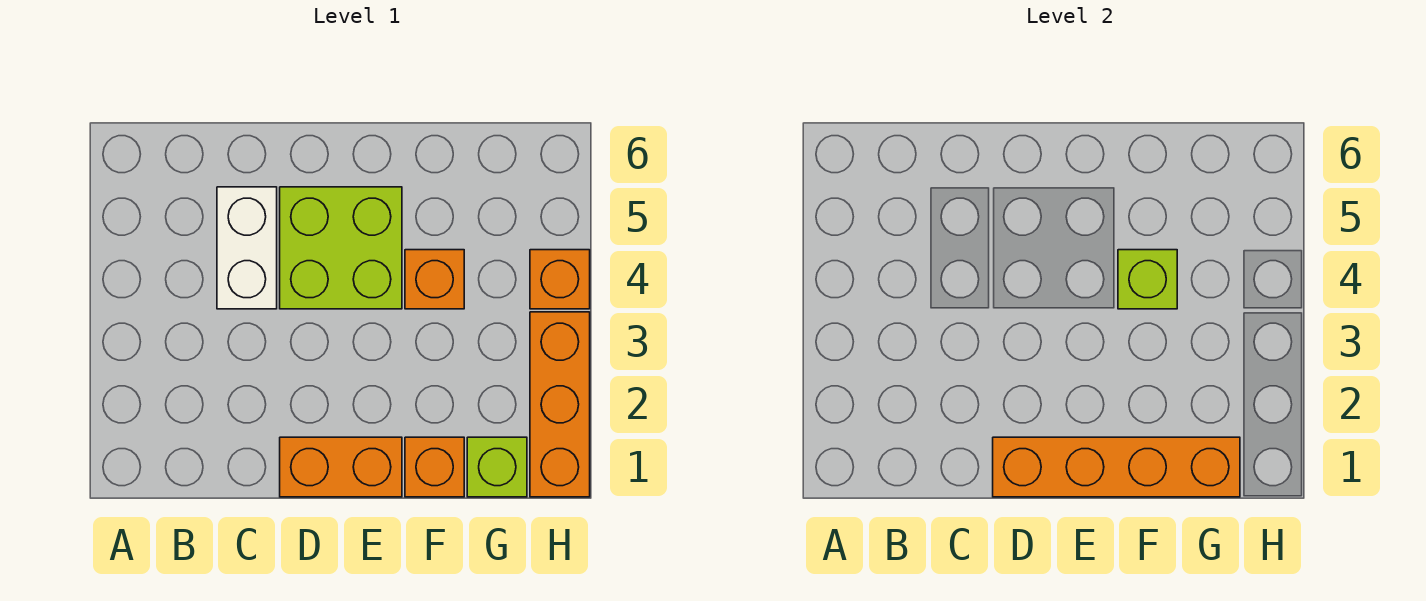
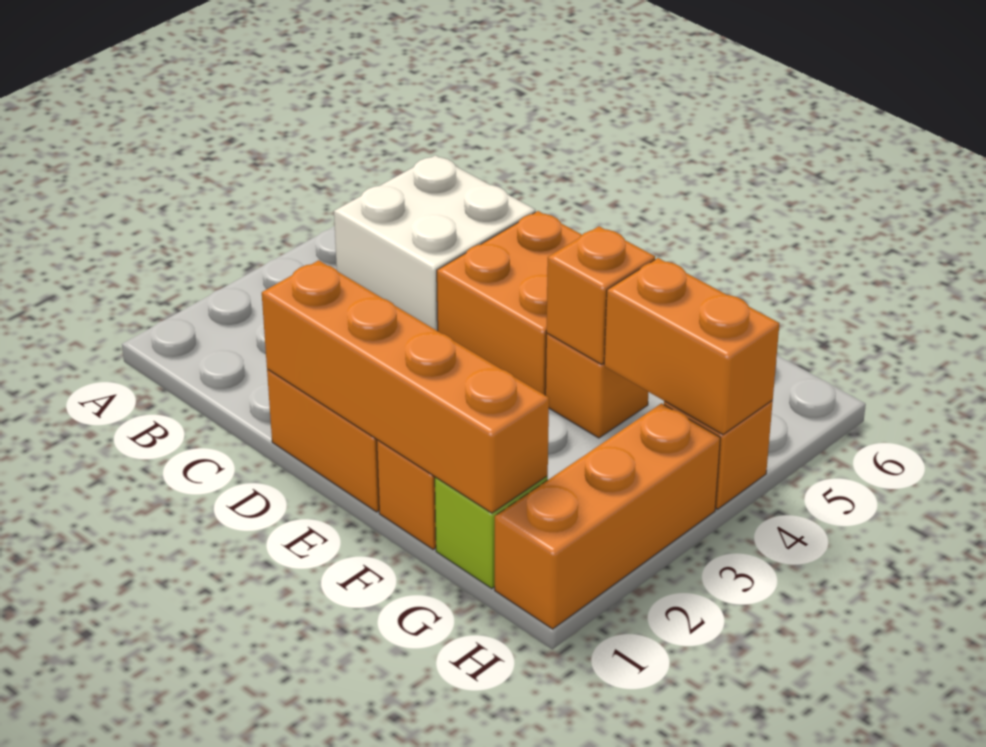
white brick C4:C5 level 1 -> white brick B4:C5 level 1
lime brick D4:E5 level 1 -> orange brick D4:E5 level 1
lime brick F4 level 2 -> orange brick F4 level 2
none -> orange brick G4:H4 level 2

